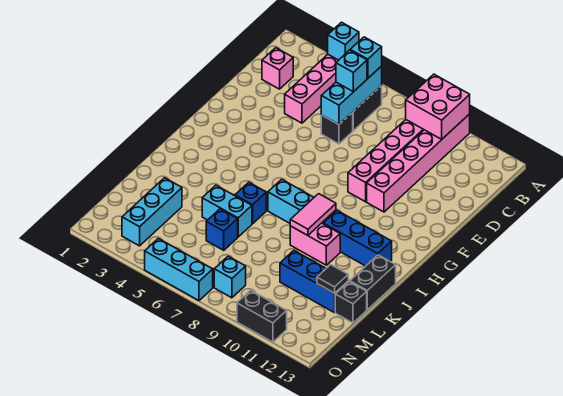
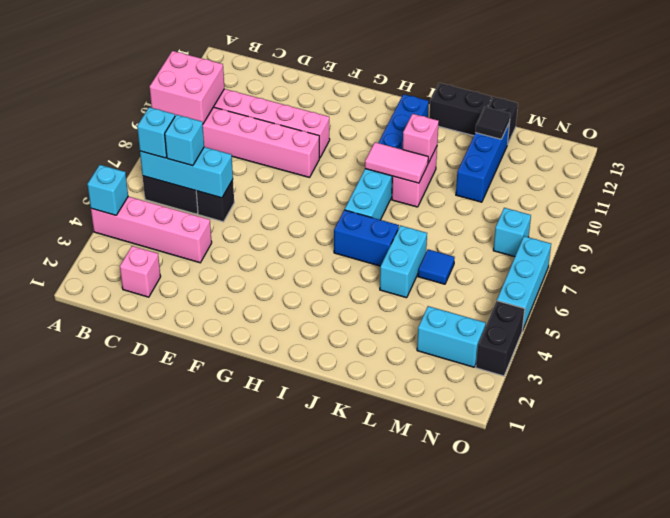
blue brick J6 level 1 -> blue brick I6:J6 level 1
none -> pink brick J10 level 2
cyan brick L3:N3 level 1 -> cyan brick M3:N3 level 1
blue brick L6 level 1 -> blue tile L6 level 1
black brick O10:O11 level 1 -> black brick O3:O4 level 1

